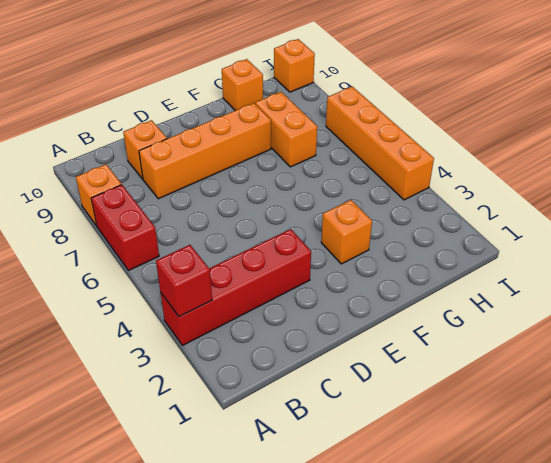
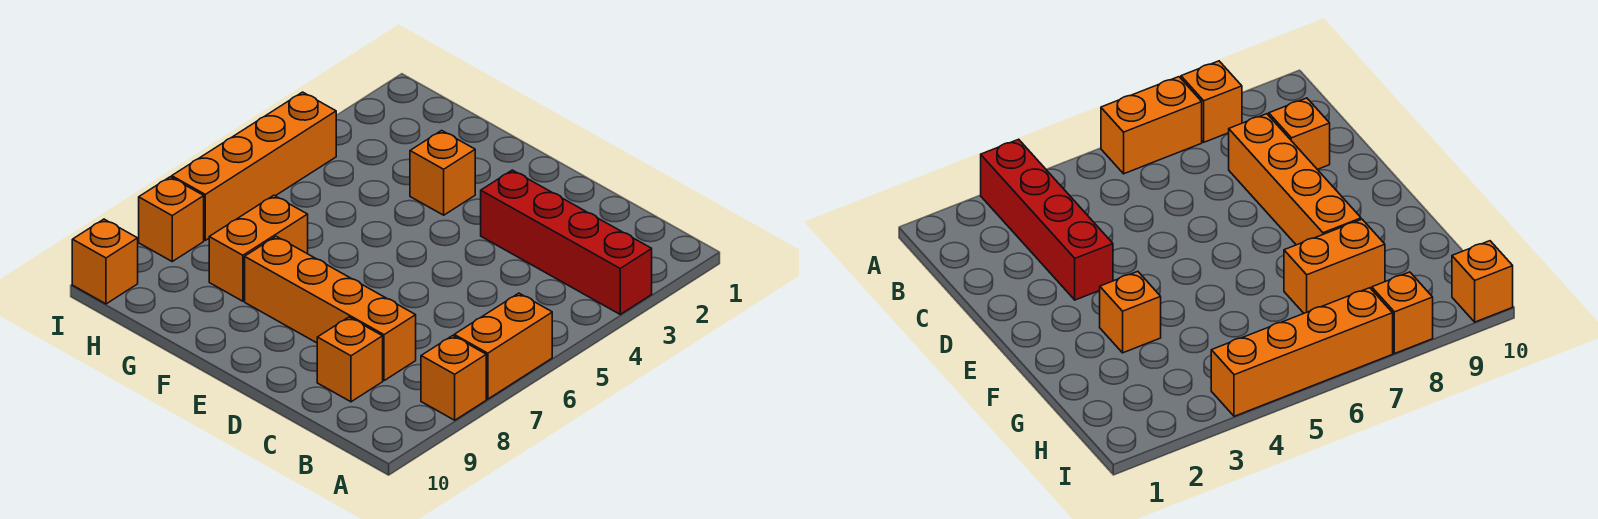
red brick A3 level 2 -> none
red brick A6:A7 level 1 -> orange brick A6:A7 level 1
orange brick G10 level 1 -> orange brick I8 level 1

